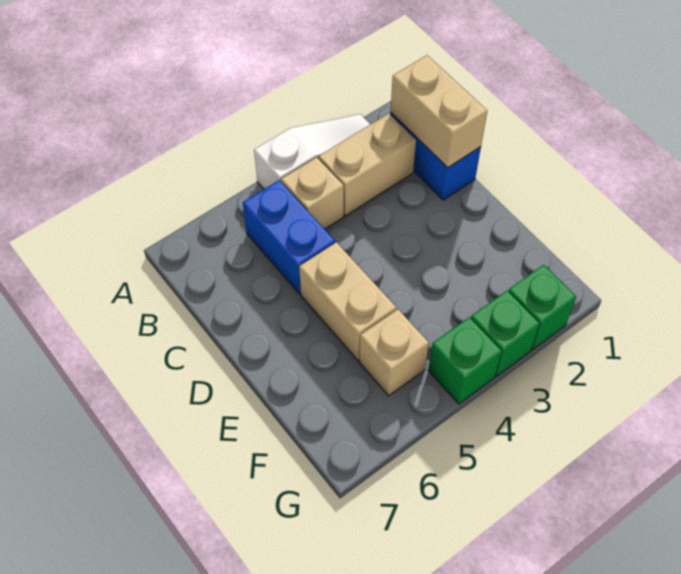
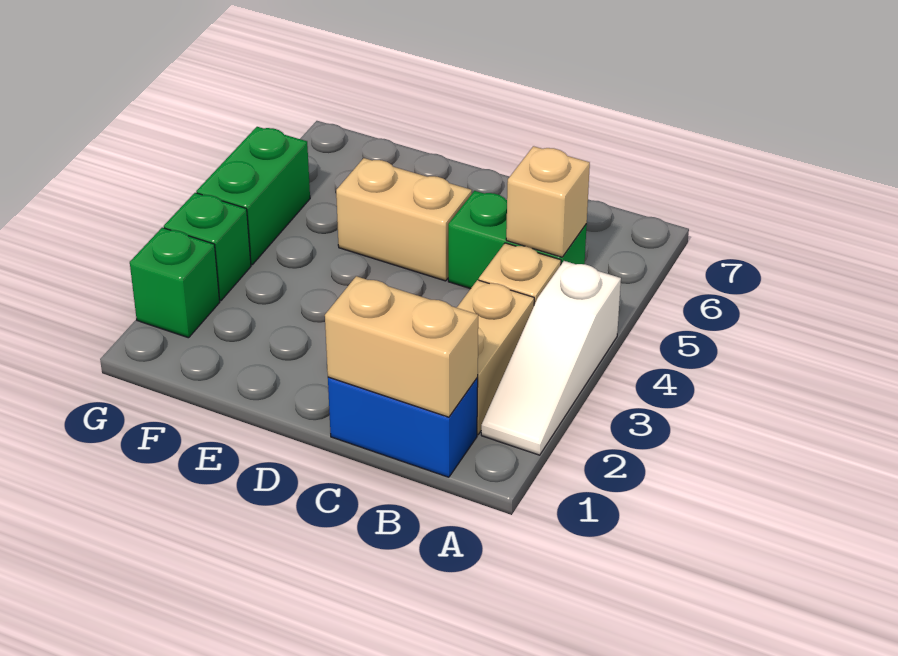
blue brick B5:C5 level 1 -> green brick B5:C5 level 1
tan brick F5 level 1 -> tan brick B5 level 2
green brick G4 level 1 -> green brick G4:G5 level 1

